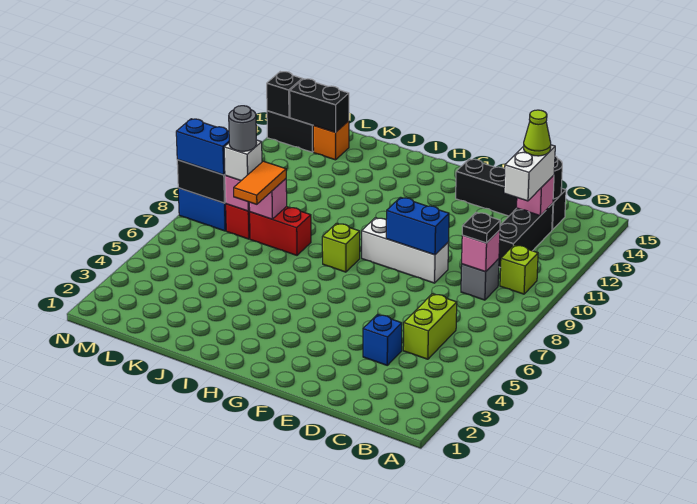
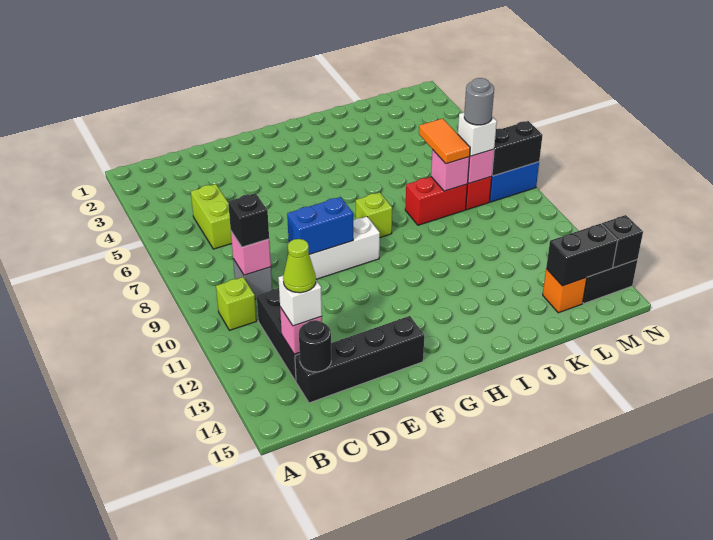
black plate C9 level 3 -> black brick C9 level 3
white brick C12:C13 level 3 -> white brick C13 level 3
blue brick D4 level 1 -> none
blue brick M8:N8 level 3 -> none

